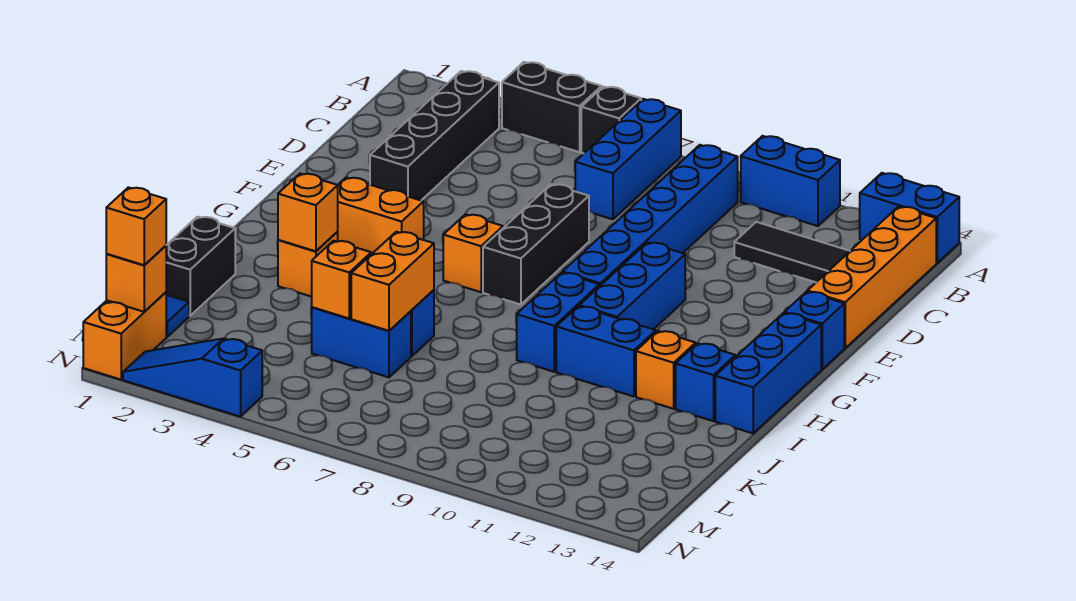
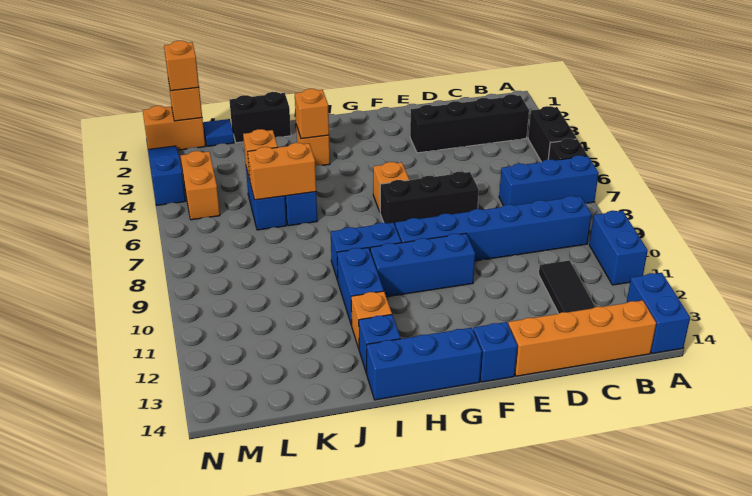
orange brick G3:G4 level 1 -> orange brick M4:M5 level 1

